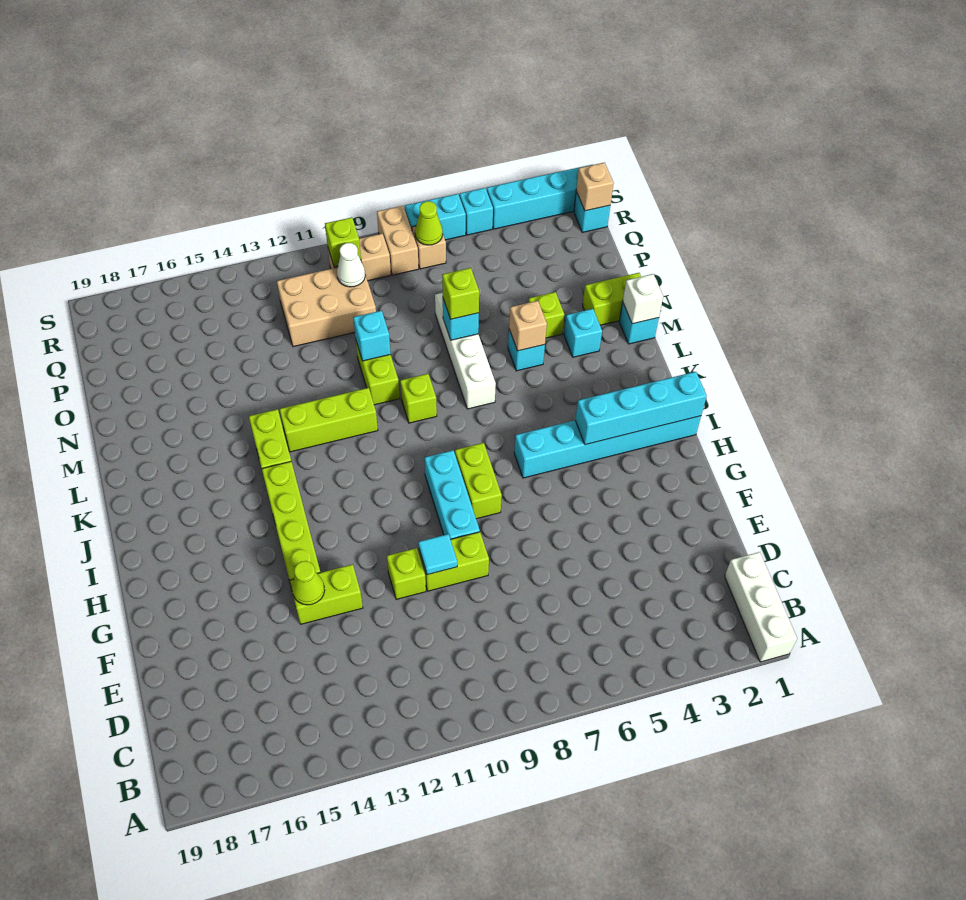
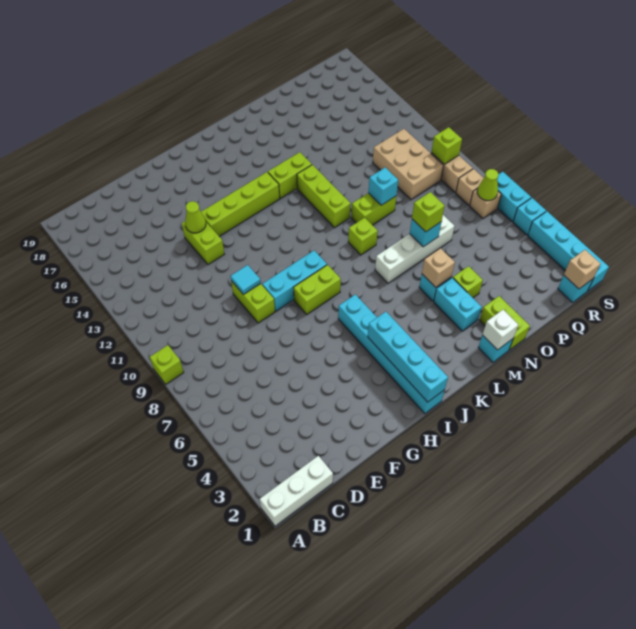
lime brick F11 level 1 -> lime brick A9 level 1
cyan brick M3 level 1 -> cyan brick M3:M4 level 1
white cone Q10 level 2 -> none
tan brick R8:S8 level 1 -> tan brick R8 level 1

